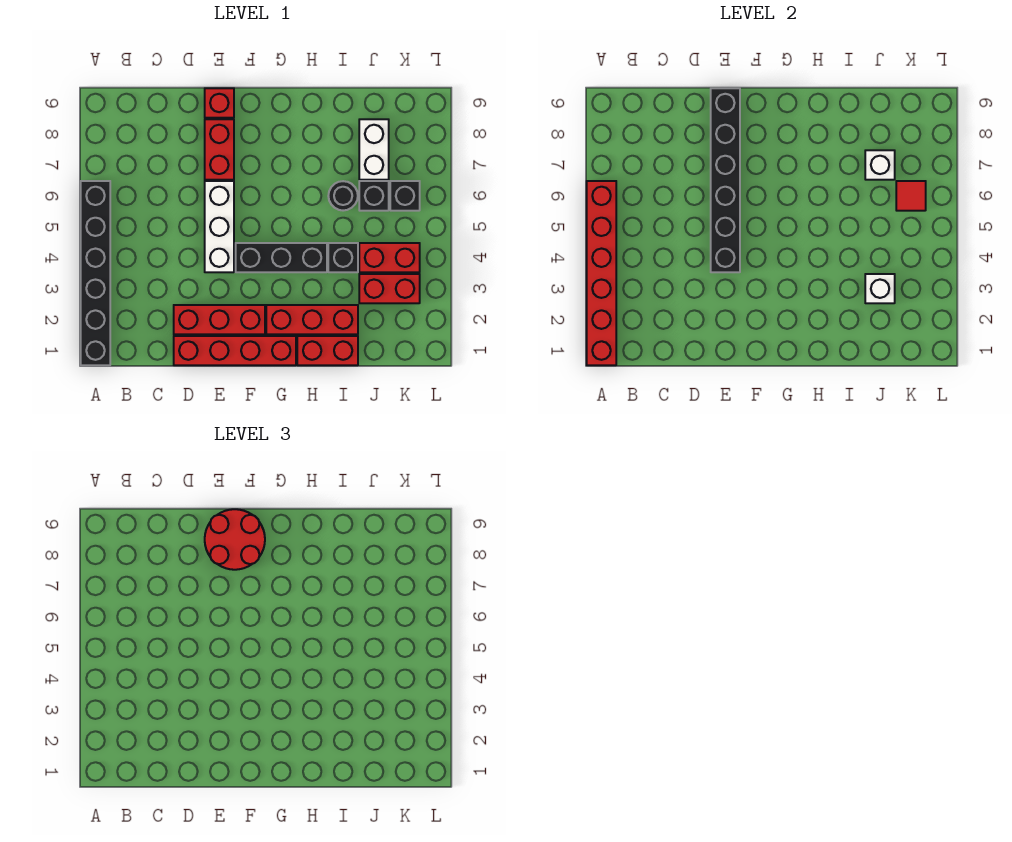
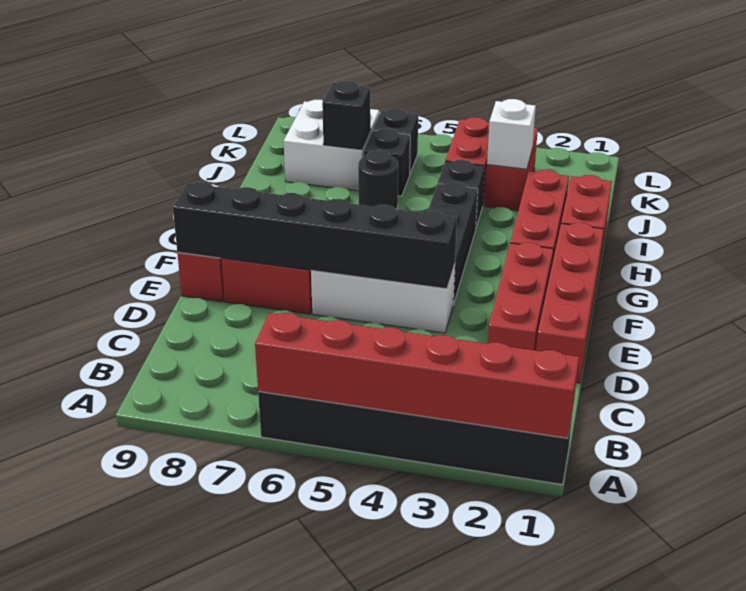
red round brick E8:F9 level 3 -> none
white brick J7:J8 level 1 -> white brick J7:K8 level 1
white brick J7 level 2 -> black brick J7 level 2
red tile K6 level 2 -> none

